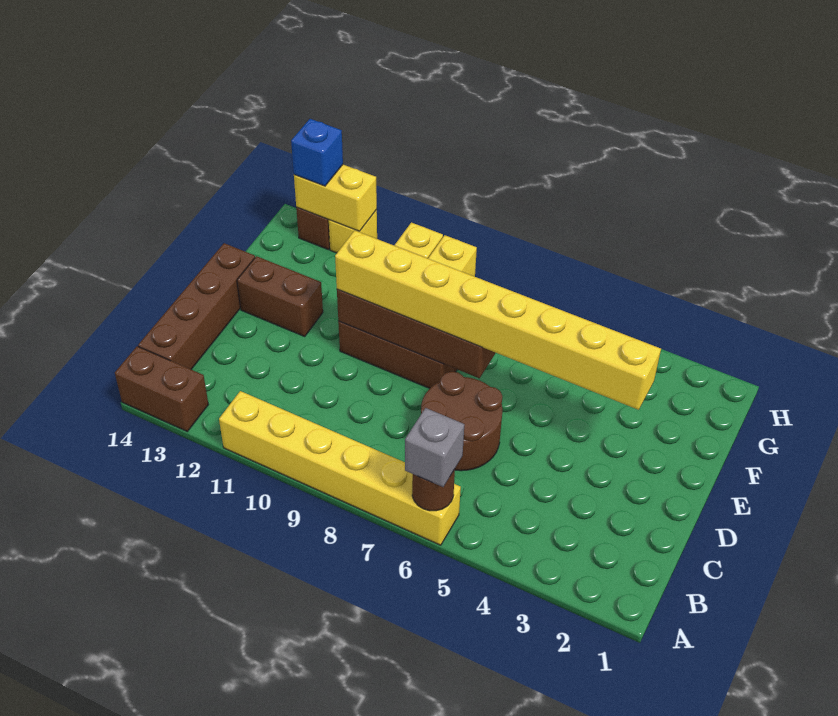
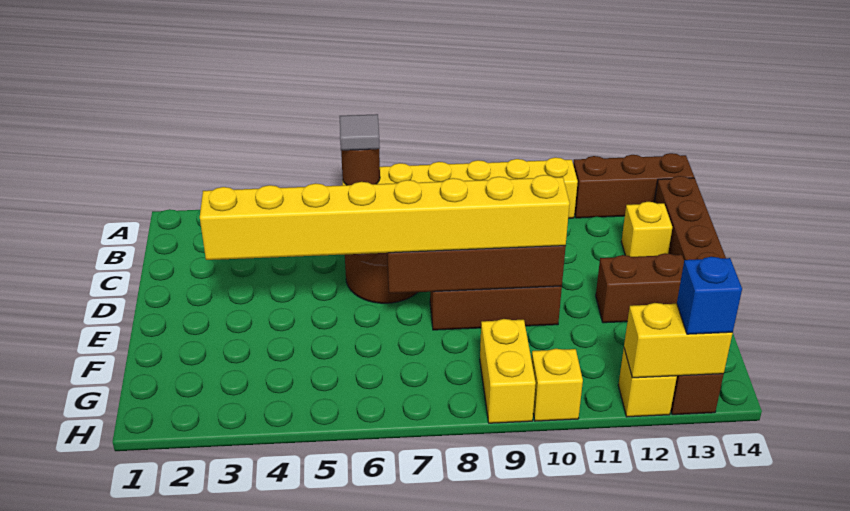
grey brick A6 level 3 -> grey tile A6 level 3
brown brick A13:A14 level 1 -> brown brick A12:A14 level 1
none -> yellow brick C13 level 1

